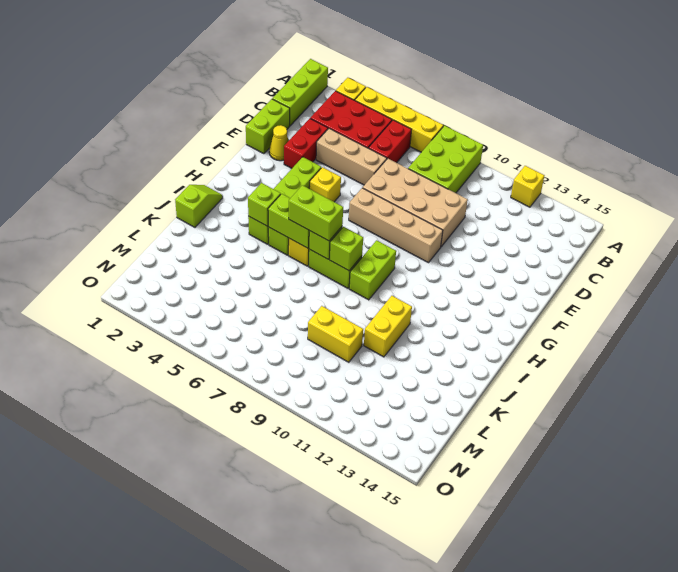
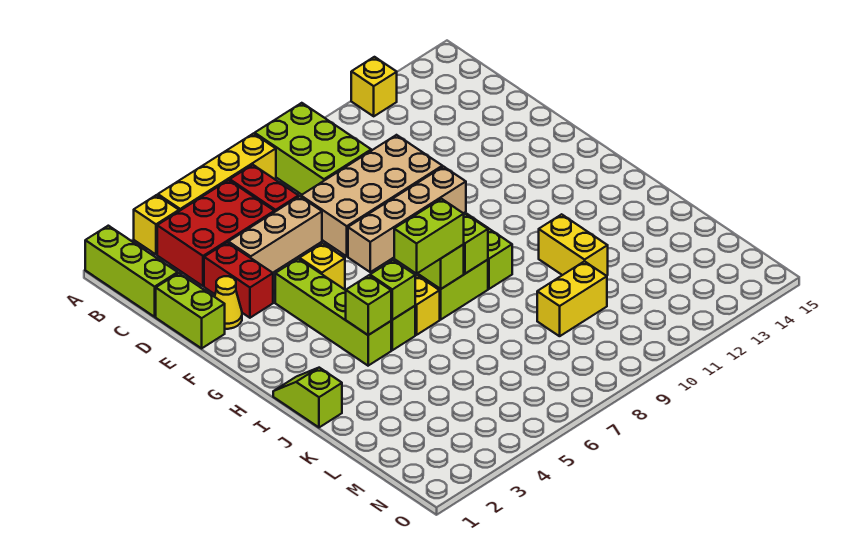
lime brick I5:I6 level 2 -> lime brick I5 level 2

